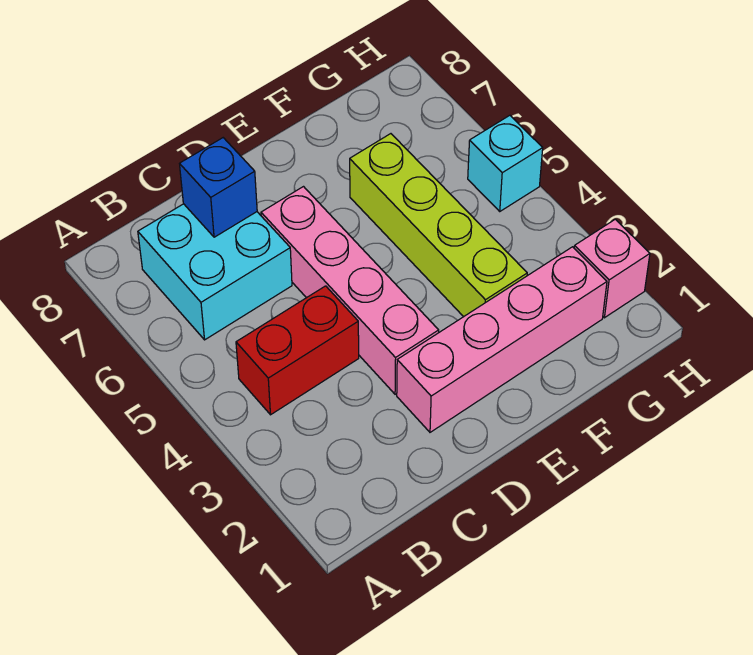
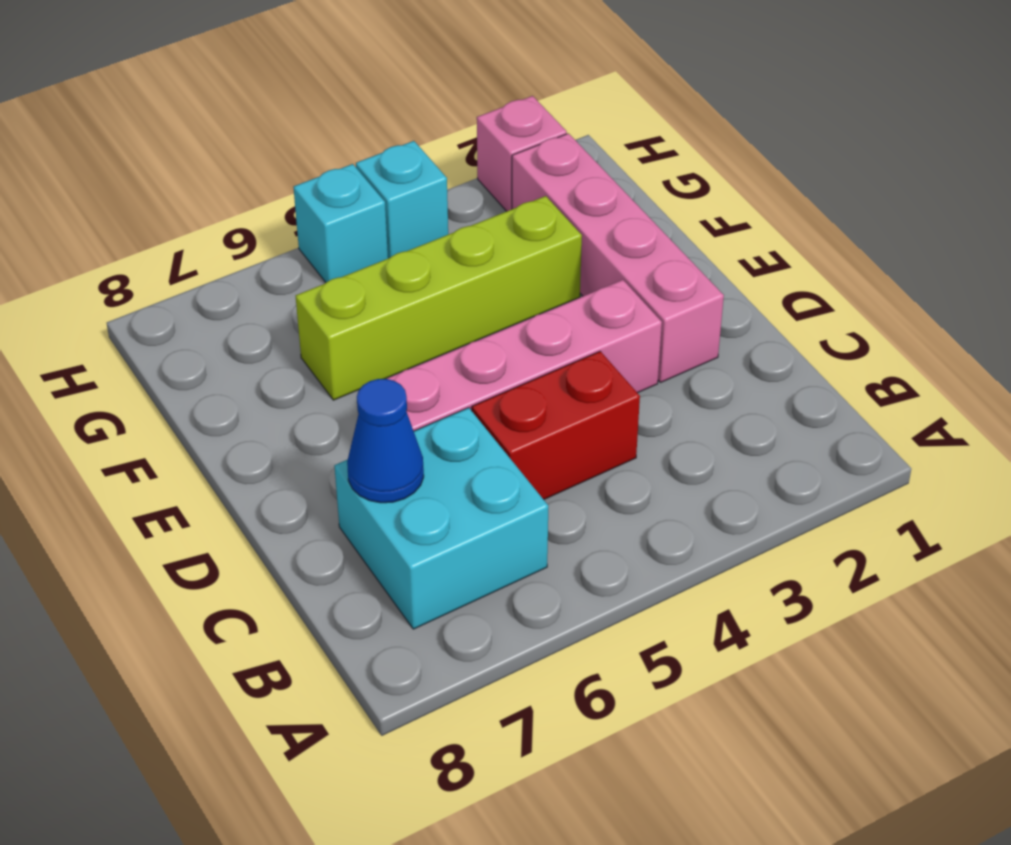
red brick B4:C4 level 1 -> red brick C4:C5 level 1
blue brick C7 level 2 -> blue cone C7 level 2
none -> cyan brick H4 level 1

